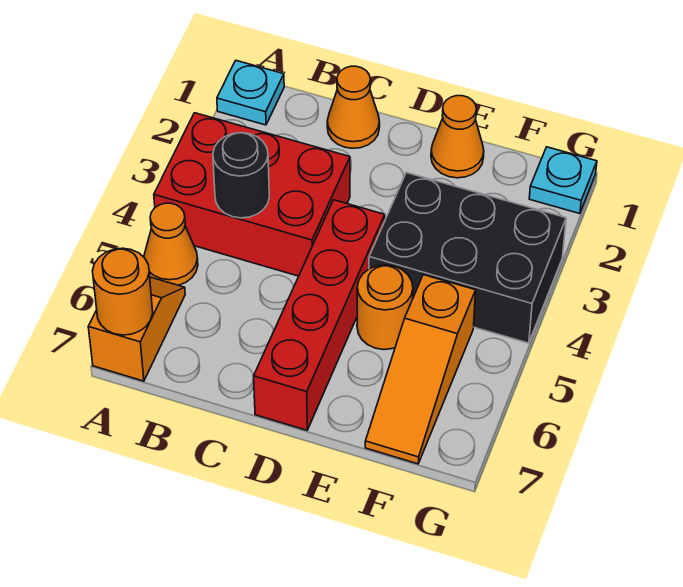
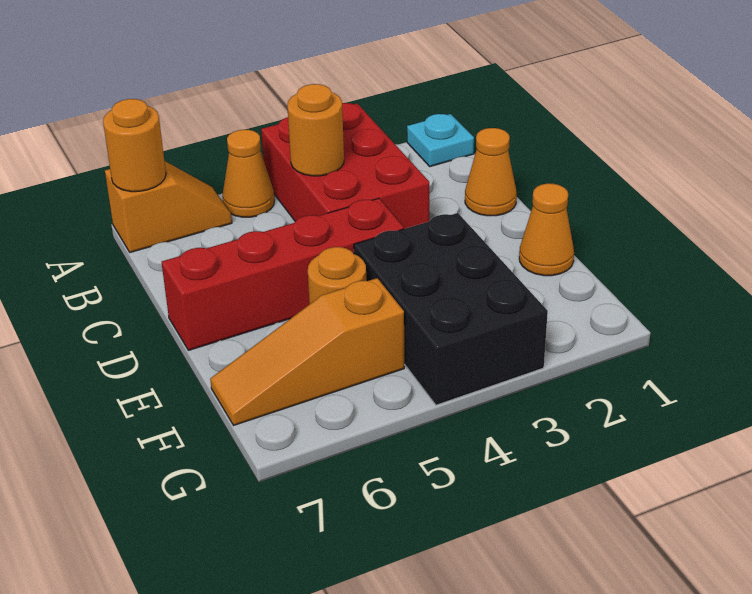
black round brick B4 level 2 -> orange round brick B4 level 2
cyan plate G1 level 1 -> none

